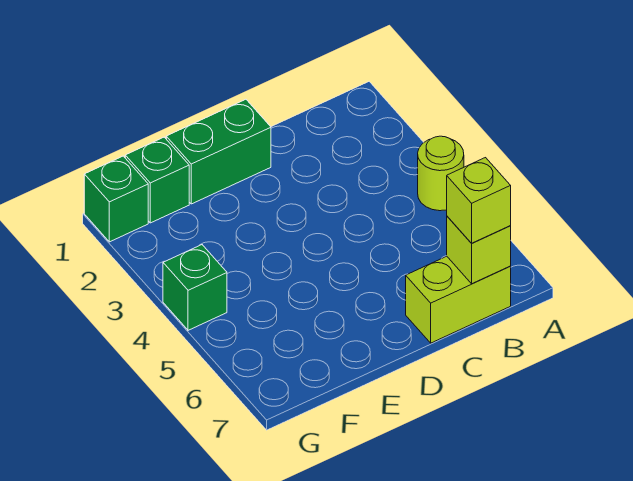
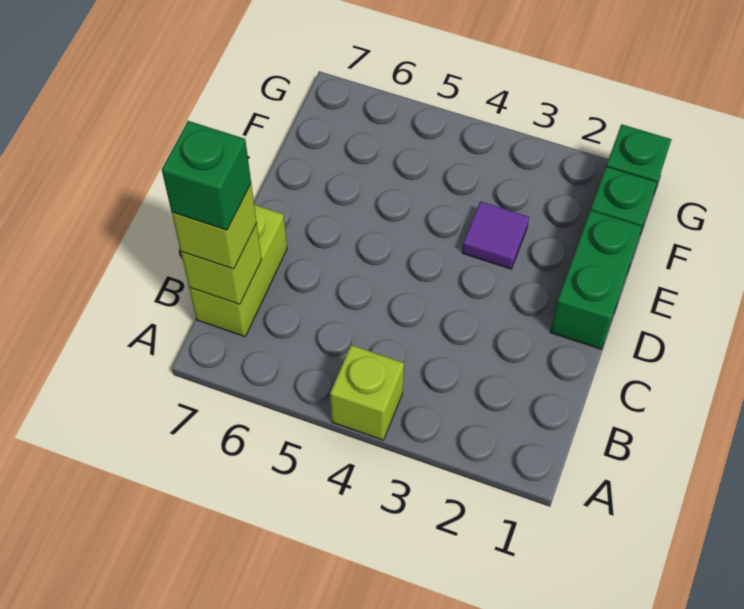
lime round brick A4 level 1 -> lime brick A4 level 1
none -> purple tile E3 level 1
green brick G4 level 1 -> green brick B7 level 4

